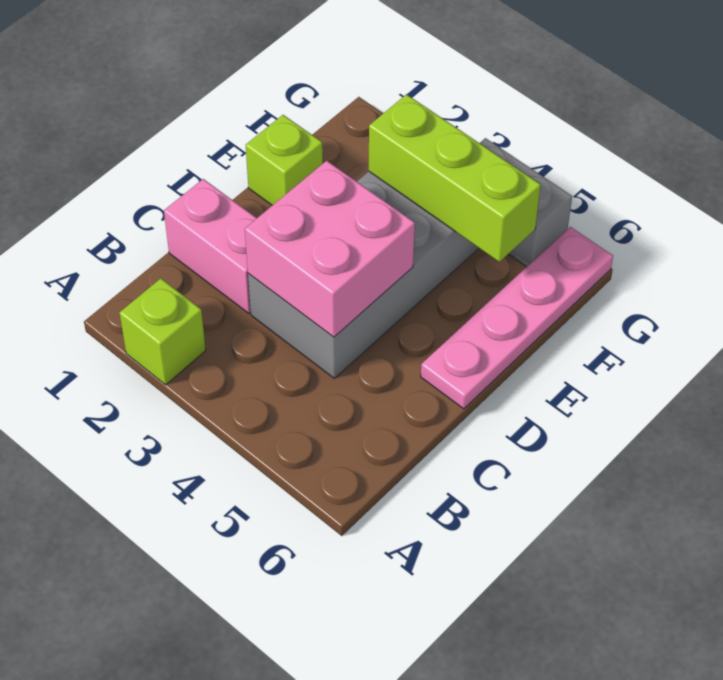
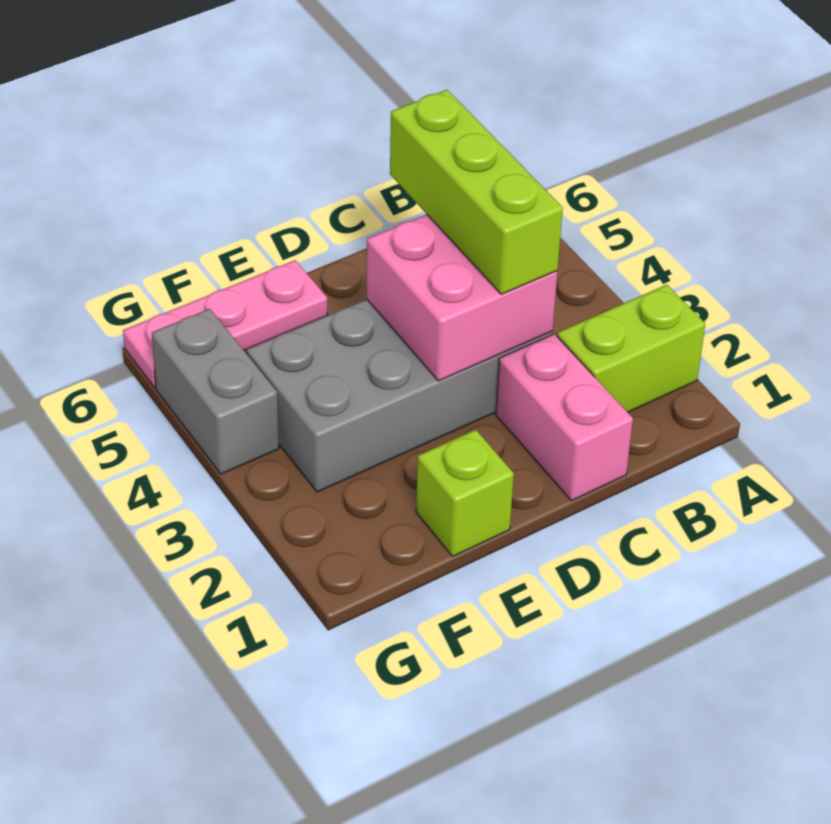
lime brick A2 level 1 -> lime brick A2:B2 level 1
pink plate D6:G6 level 1 -> pink plate E6:G6 level 1
lime brick F3:F5 level 2 -> lime brick C3:C5 level 3

